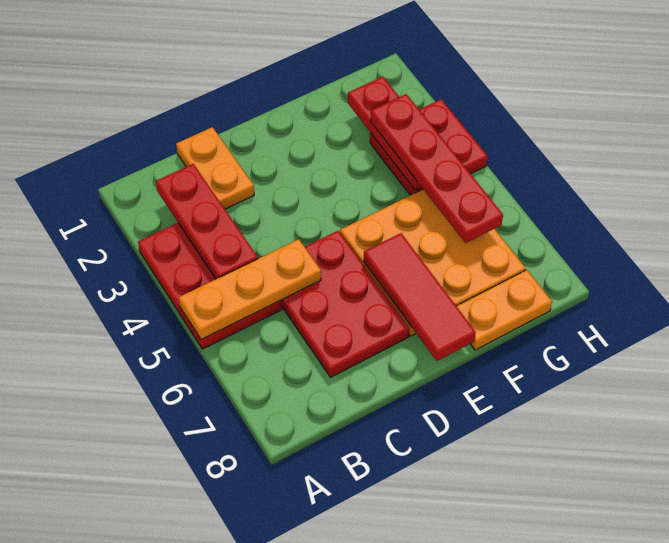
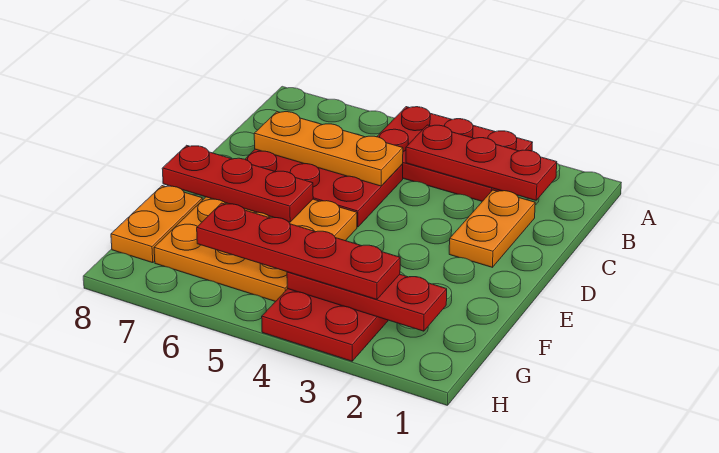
orange plate A5:C5 level 2 -> orange plate C5:C7 level 2
orange plate C1:C2 level 1 -> orange plate C2:D2 level 1
red tile E6:E8 level 2 -> red plate E6:E8 level 2

